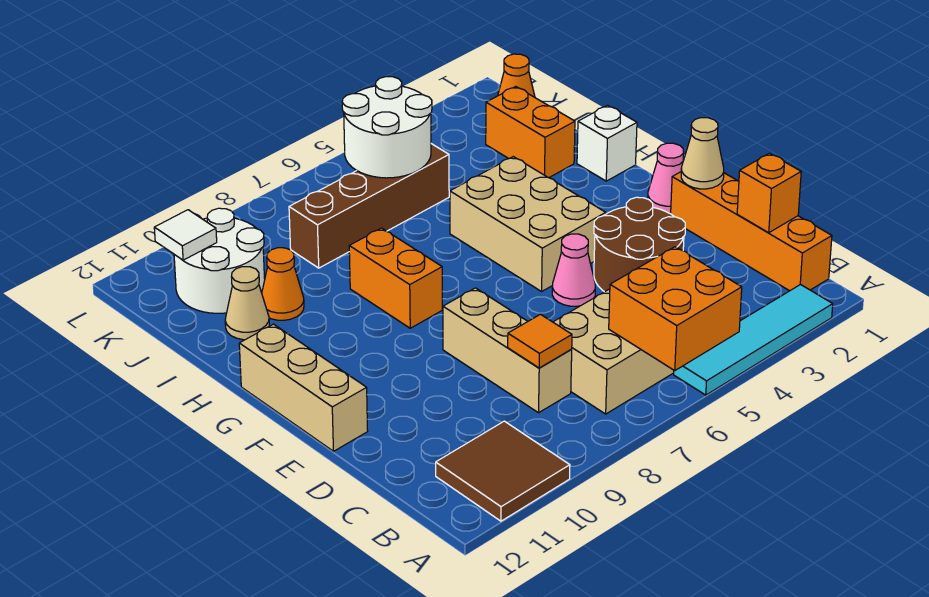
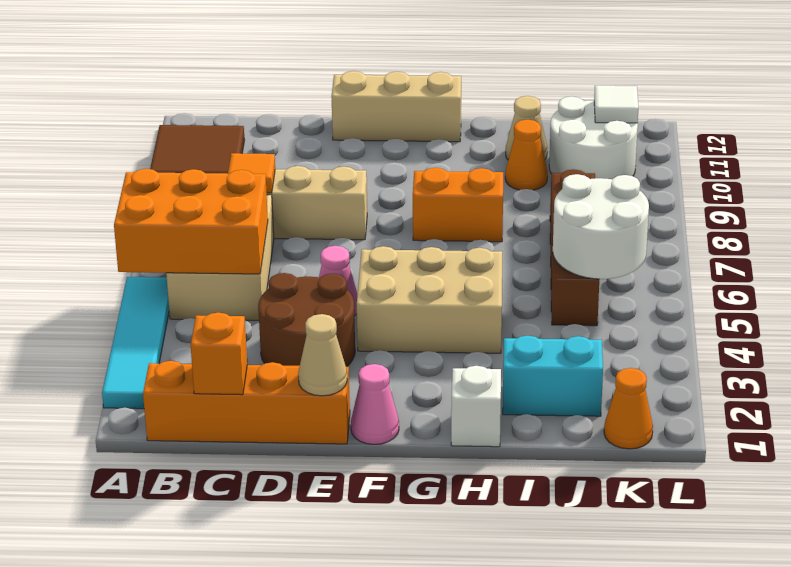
orange brick A5:B6 level 2 -> orange brick A5:C6 level 2
orange brick I2:J2 level 1 -> cyan brick I2:J2 level 1

